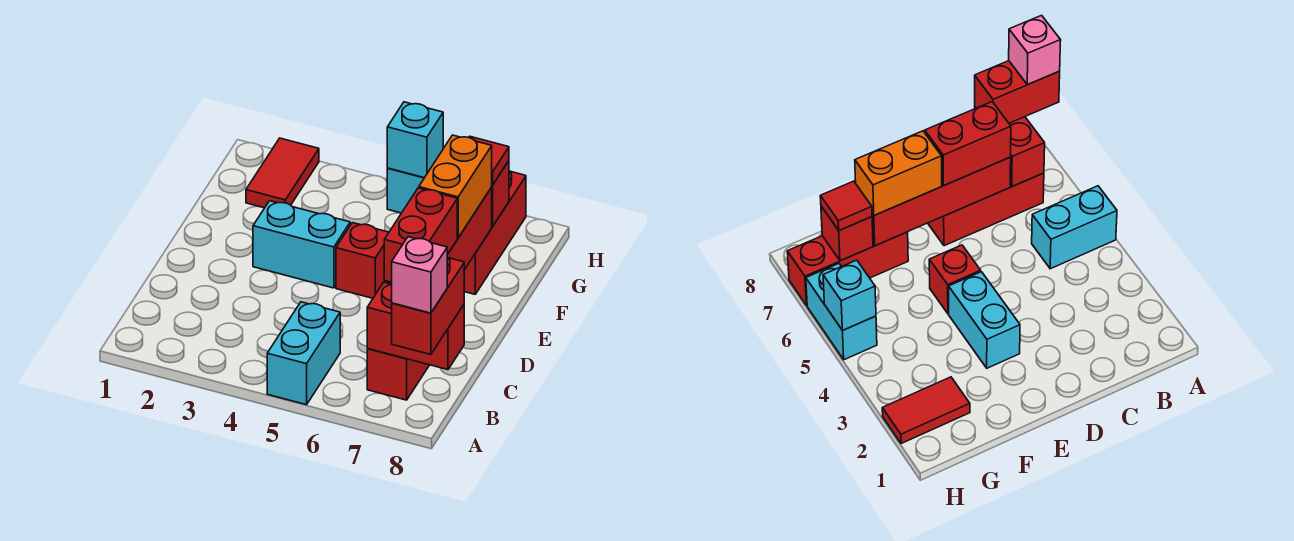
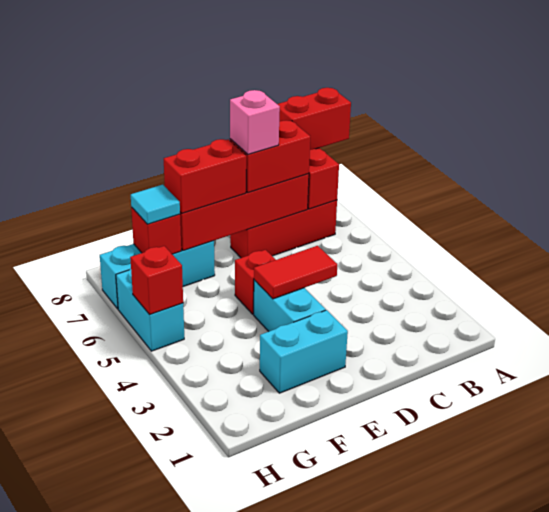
cyan brick A5:B5 level 1 -> cyan brick E2:F2 level 1
pink brick A8 level 4 -> pink brick D7 level 4
orange brick E7:F7 level 3 -> red brick E7:F7 level 3
red brick F7:H7 level 1 -> cyan brick F7:H7 level 1
red tile G2:H2 level 1 -> red tile D4:E4 level 2
red tile G7 level 3 -> cyan tile G7 level 3
cyan brick H5 level 2 -> red brick H5 level 2

